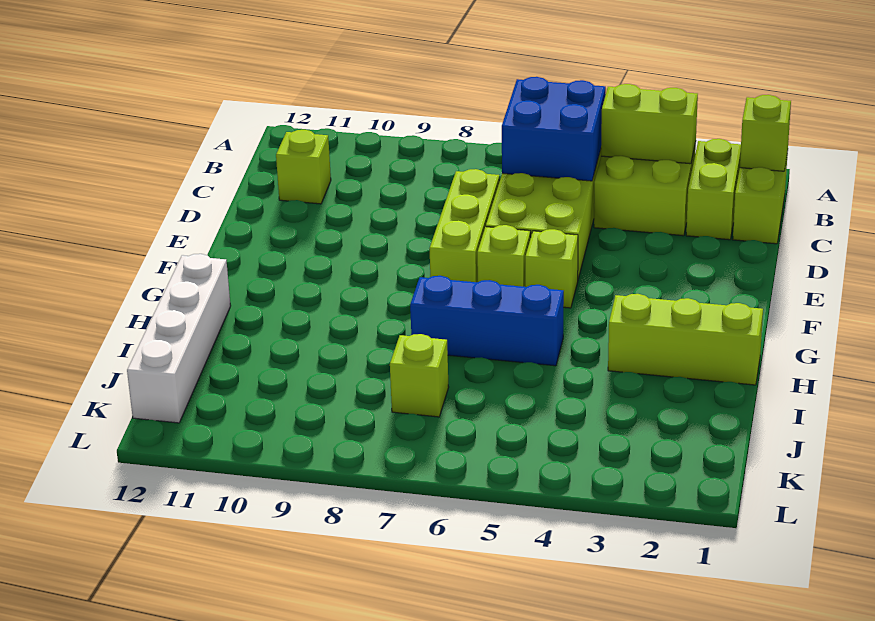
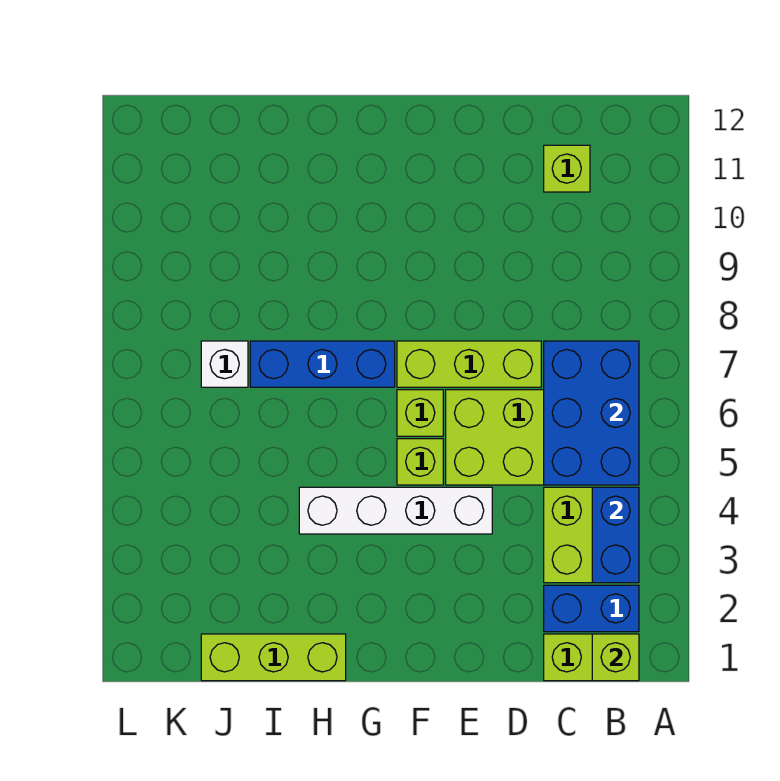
lime brick B2:C2 level 1 -> blue brick B2:C2 level 1
lime brick B3:B4 level 2 -> blue brick B3:B4 level 2
blue brick B5:C6 level 2 -> blue brick B5:C7 level 2
lime brick H1:H3 level 1 -> lime brick H1:J1 level 1
blue brick H5:H7 level 1 -> blue brick G7:I7 level 1
white brick H12:K12 level 1 -> white brick E4:H4 level 1
lime brick J7 level 1 -> white brick J7 level 1

